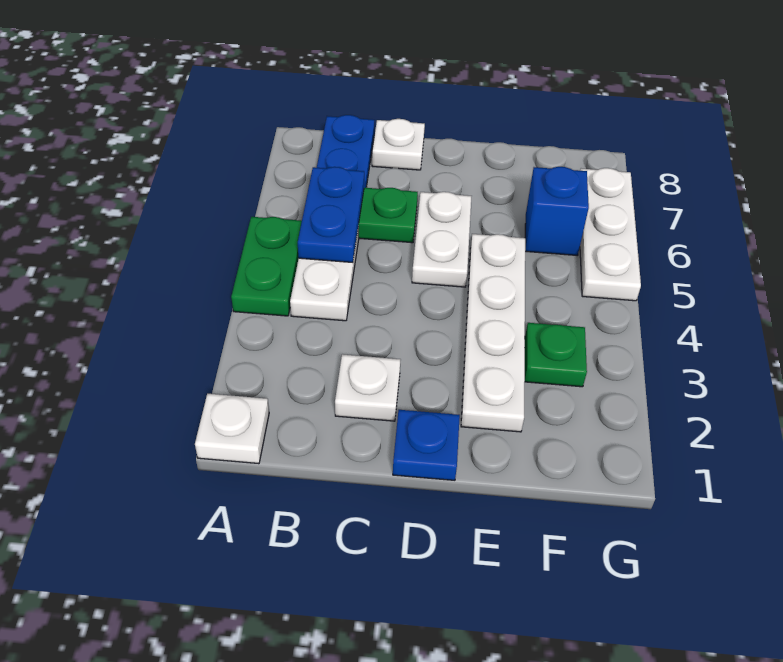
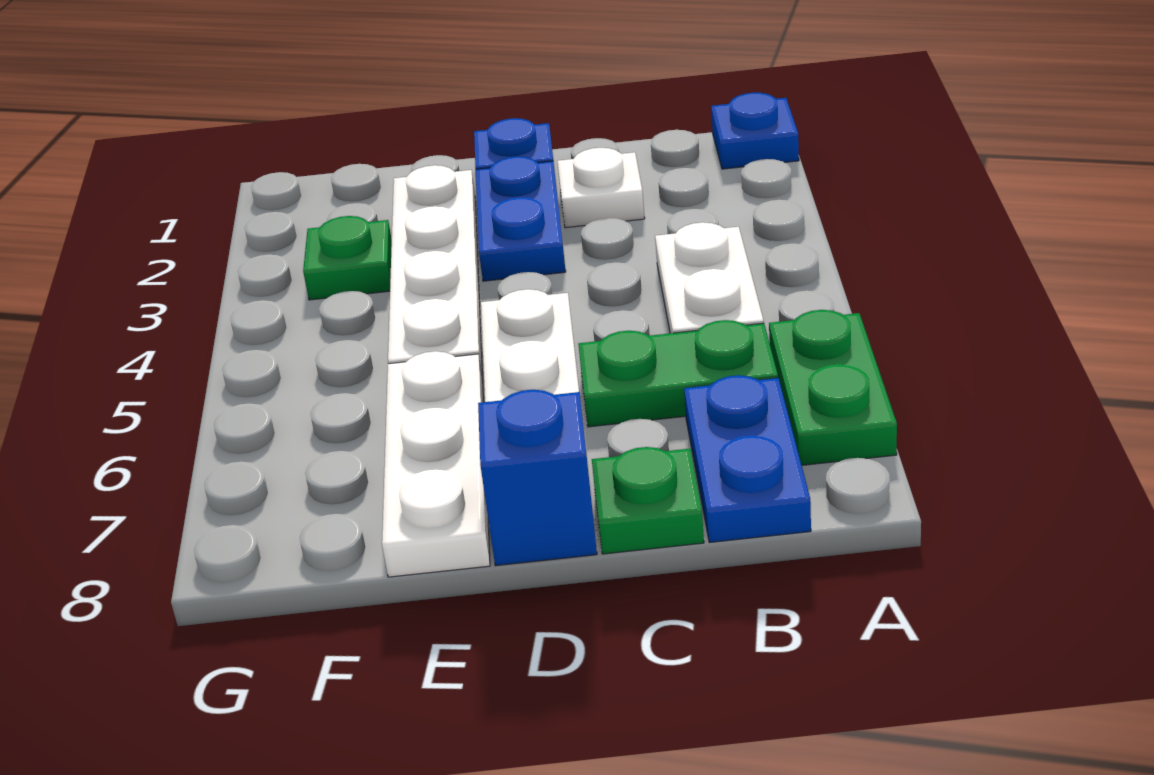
white plate A1 level 1 -> blue plate A1 level 1
green plate A4:A5 level 1 -> green plate A6:A7 level 1
blue plate B5:B6 level 2 -> blue plate D2:D3 level 1
white plate C8 level 1 -> green plate C8 level 1
blue brick F6 level 1 -> blue brick D8 level 1
white plate G5:G7 level 1 -> white plate E6:E8 level 1

